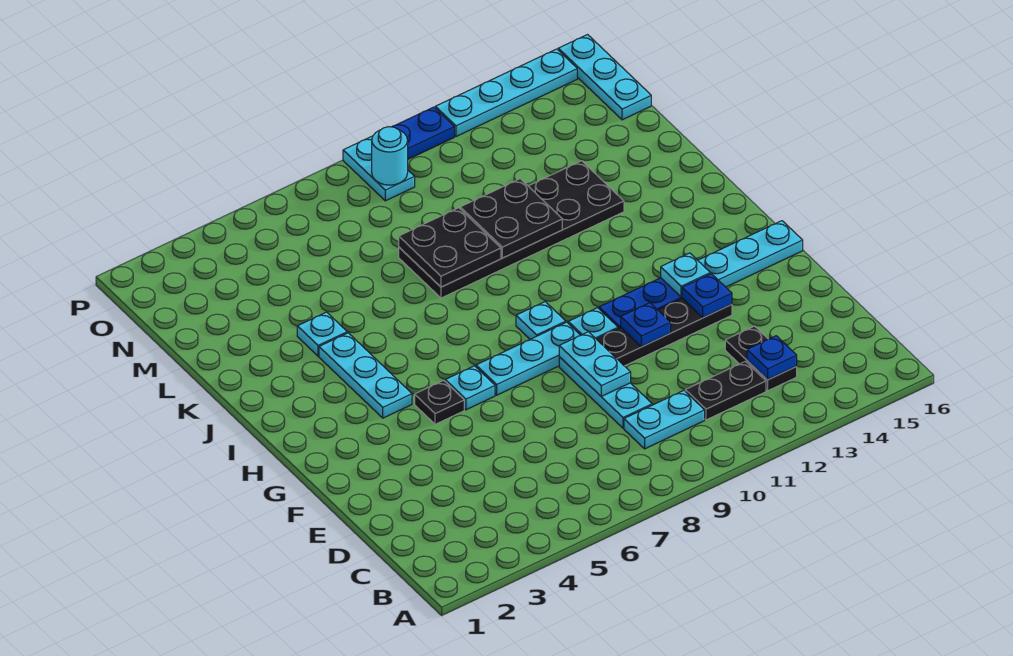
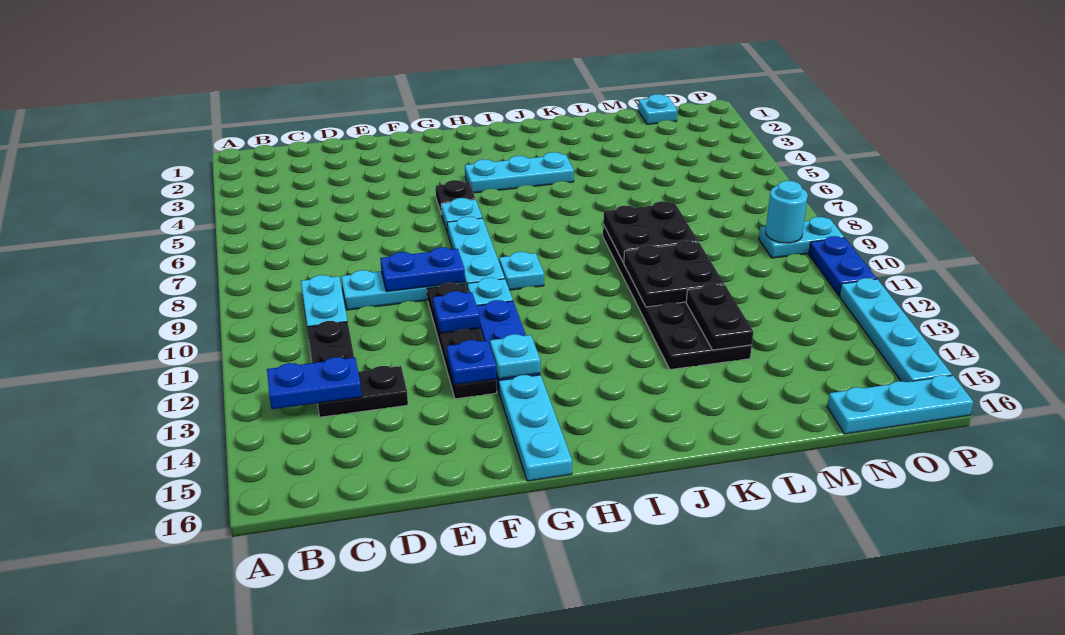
blue plate C13 level 2 -> blue plate B13:C13 level 2
cyan plate E9:F9 level 2 -> blue plate E9:F9 level 2
cyan plate K4 level 1 -> cyan plate N1 level 1
none -> black plate L12:L13 level 2

